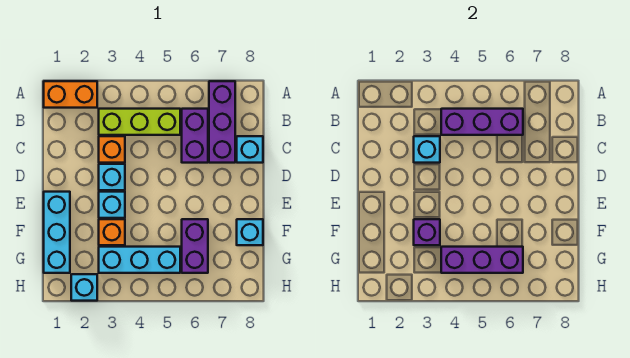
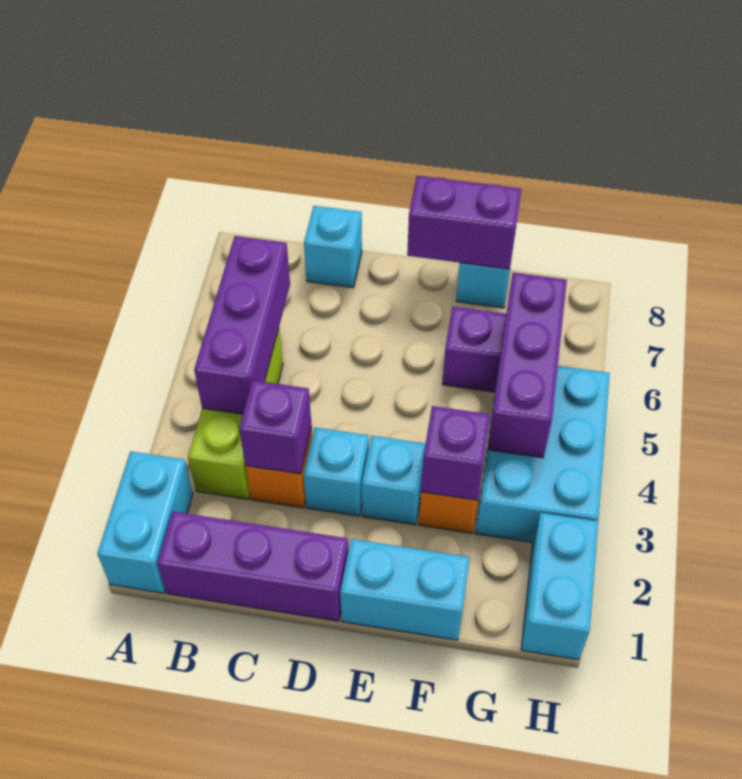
orange brick A1:A2 level 1 -> cyan brick A1:A2 level 1
purple brick A7:C7 level 1 -> purple brick B1:D1 level 1
purple brick B6:C6 level 1 -> purple brick E8:F8 level 2
cyan brick C3 level 2 -> purple brick C3 level 2
cyan brick E1:G1 level 1 -> cyan brick E1:F1 level 1
cyan brick G3:G5 level 1 -> cyan brick G3:H5 level 1
cyan brick H2 level 1 -> cyan brick H1:H2 level 1

